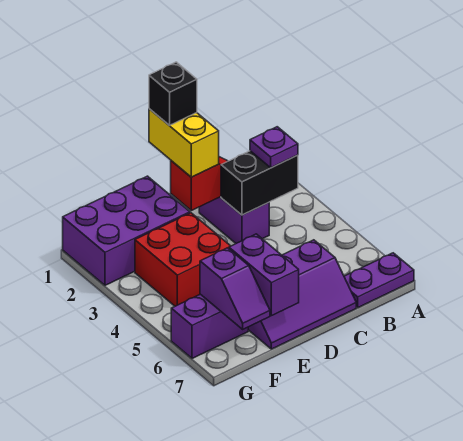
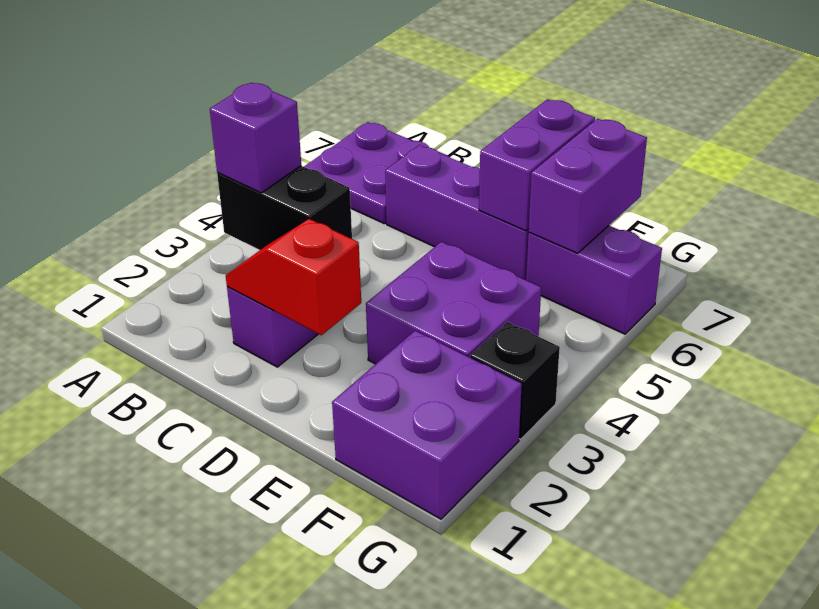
purple plate A7:B7 level 1 -> purple plate A6:B7 level 1
purple plate B3 level 3 -> purple brick B3 level 3
yellow brick D1:D2 level 3 -> none
black brick D1 level 4 -> black brick G3 level 1
purple brick E1:G2 level 1 -> purple brick F1:G2 level 1
red brick E3:F4 level 1 -> purple brick E3:F4 level 1
purple slope F6:F7 level 2 top 6 -> purple brick F6:F7 level 2

